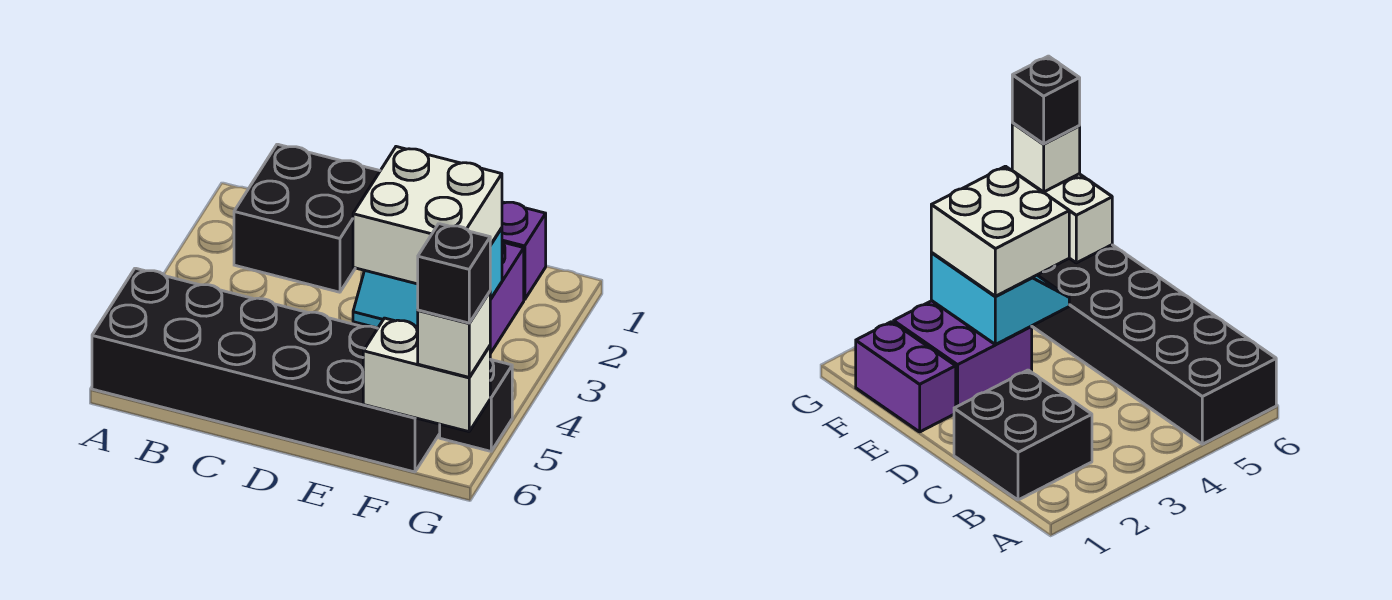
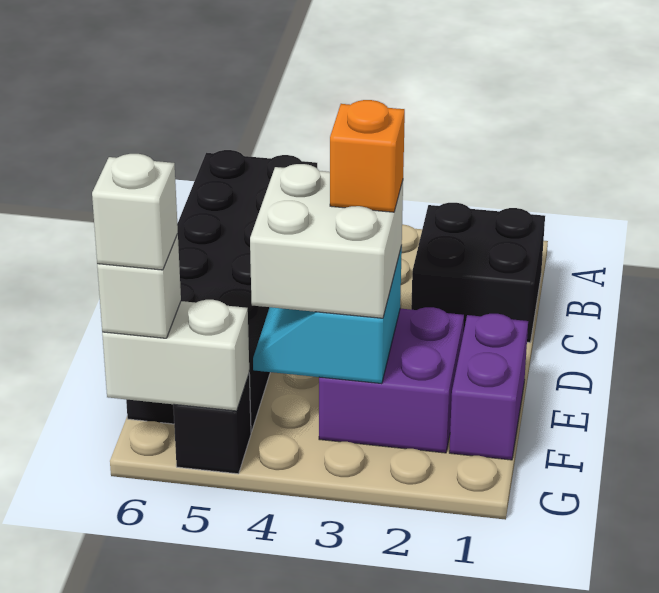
none -> orange brick E3 level 4
white brick F6:G6 level 2 -> white brick G5:G6 level 2
black brick G6 level 4 -> white brick G6 level 4

